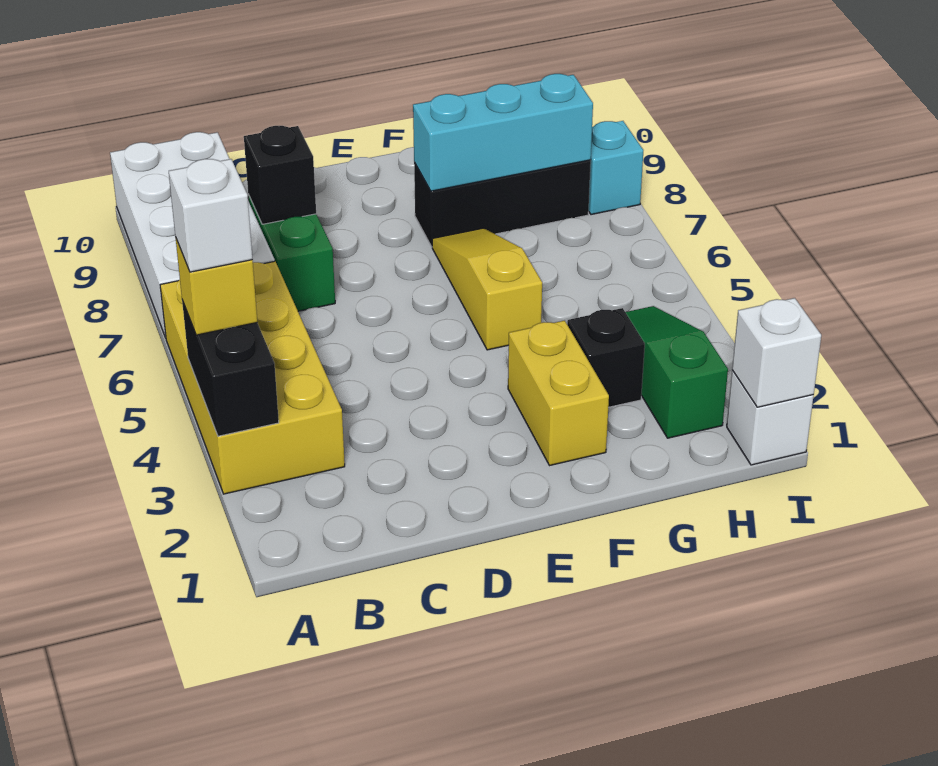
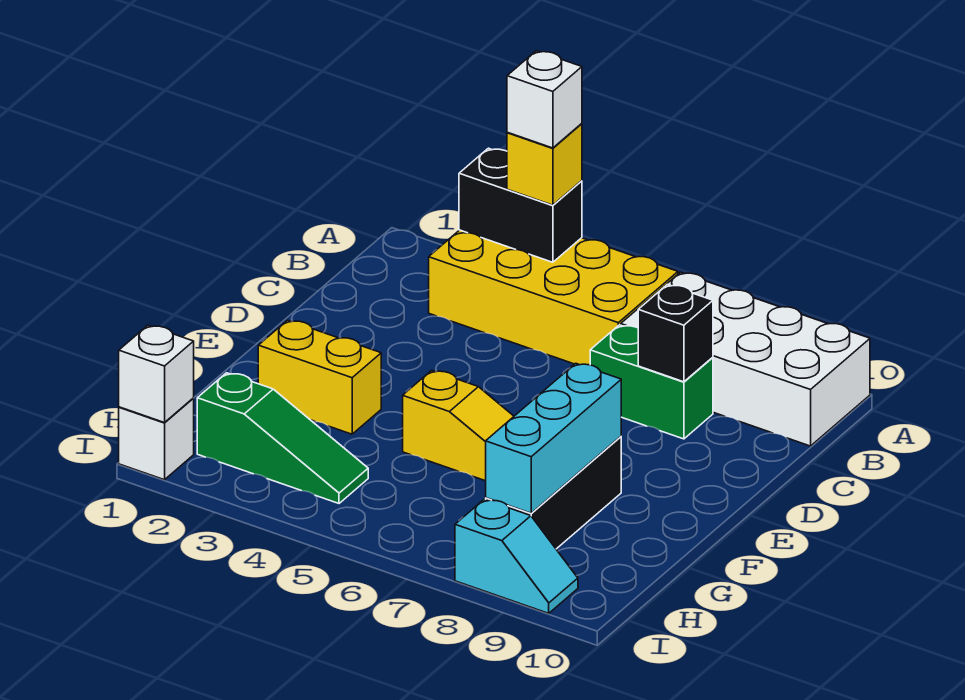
black brick G3 level 1 -> none

